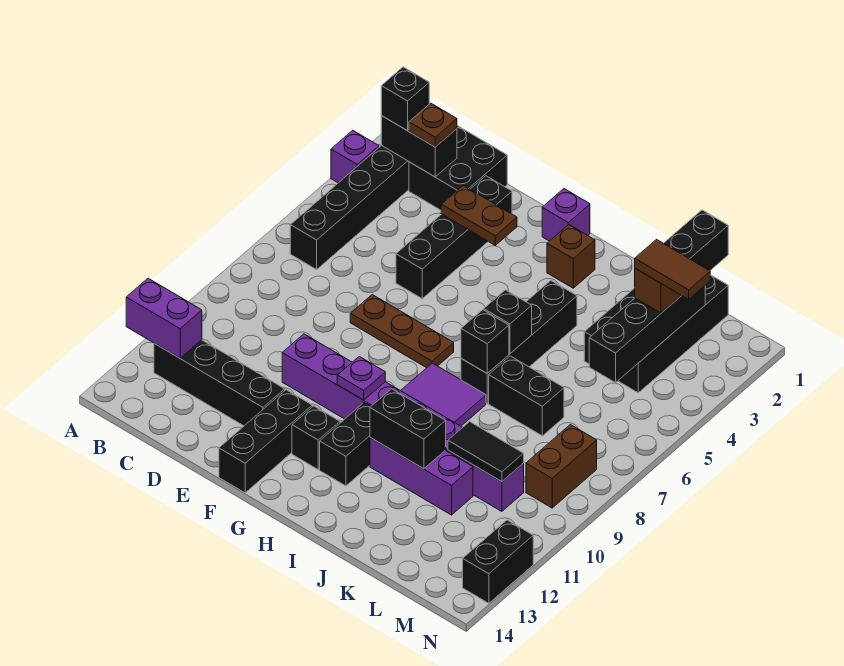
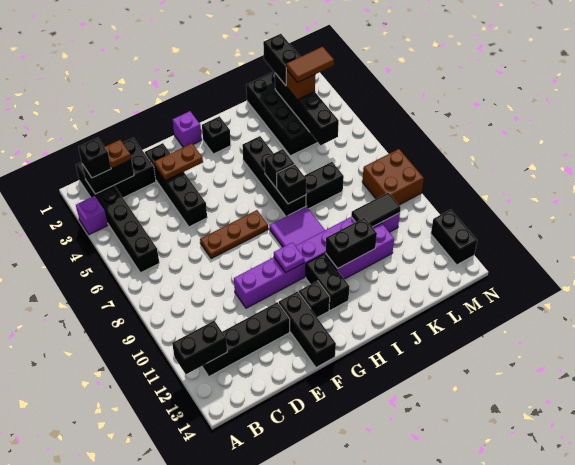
purple brick A12:B12 level 2 -> black brick A12:B12 level 2
brown brick H2 level 1 -> black brick H2 level 1
brown brick M8:M9 level 1 -> brown brick M8:N9 level 1

